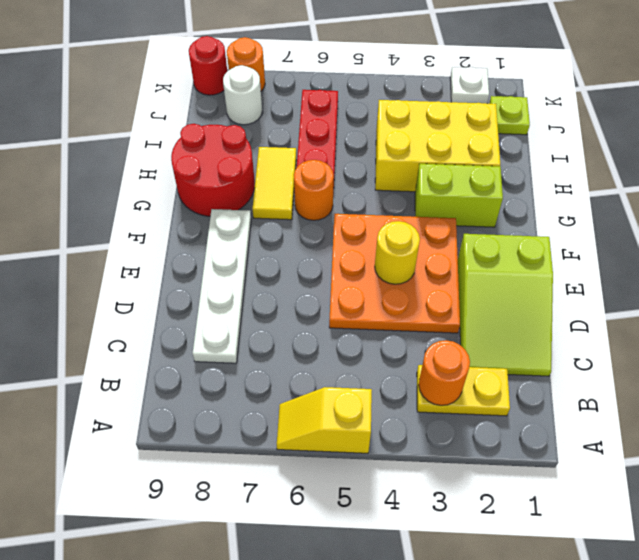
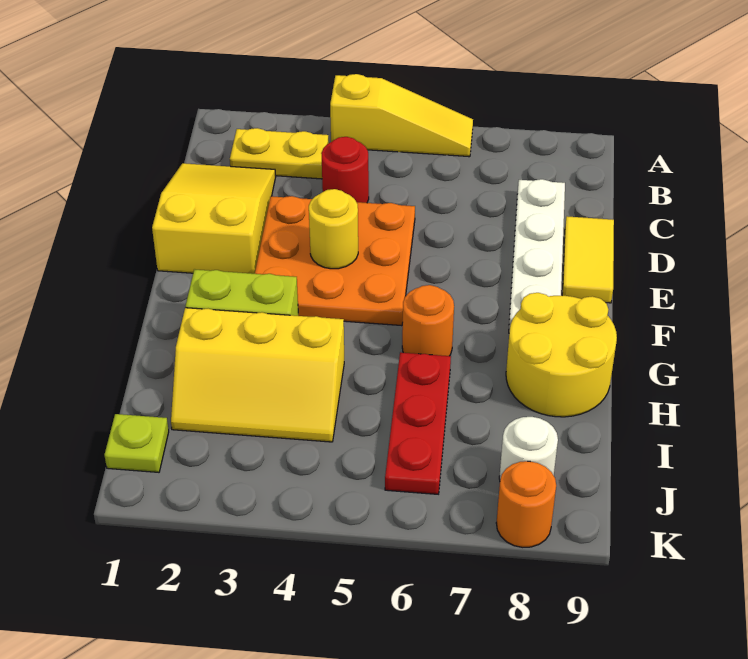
yellow slope A5:A6 level 1 top 5 -> yellow slope A4:A6 level 1 top 4
orange round brick B3 level 2 -> none
lime slope C1:E2 level 1 top E -> yellow slope C1:E2 level 1 top E
yellow tile G7:H7 level 1 -> yellow tile D9:E9 level 1
red round brick G8:H9 level 1 -> yellow round brick G8:H9 level 1
yellow brick H2:I4 level 1 -> yellow slope H2:I4 level 1 top H
white plate K2 level 1 -> none
red round brick K9 level 1 -> red round brick C4 level 1

